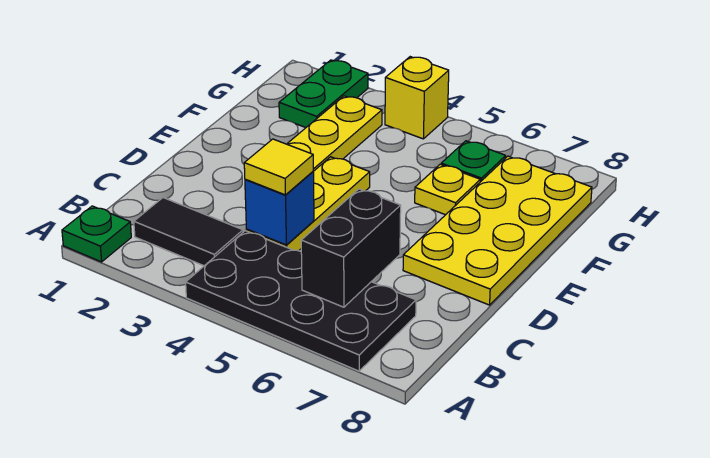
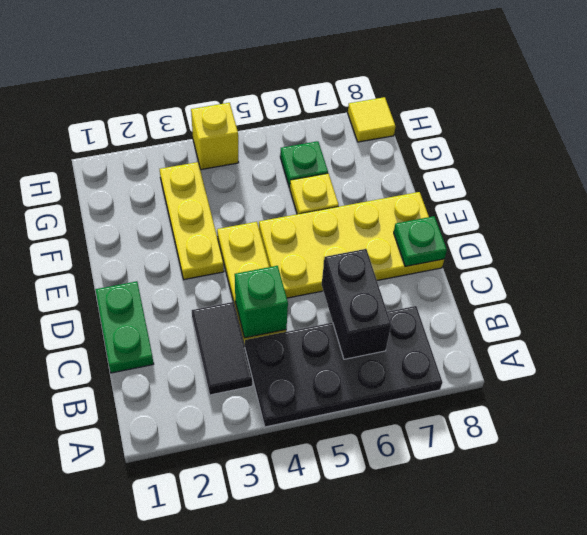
green plate A1 level 1 -> green plate D8 level 2
black tile B2:B3 level 1 -> black tile B3:C3 level 1
blue brick C4 level 2 -> green brick C4 level 2
yellow tile C4 level 3 -> yellow tile H8 level 1
yellow plate D7:G8 level 1 -> yellow plate D5:E8 level 1
green plate G2:H2 level 1 -> green plate C1:D1 level 1

